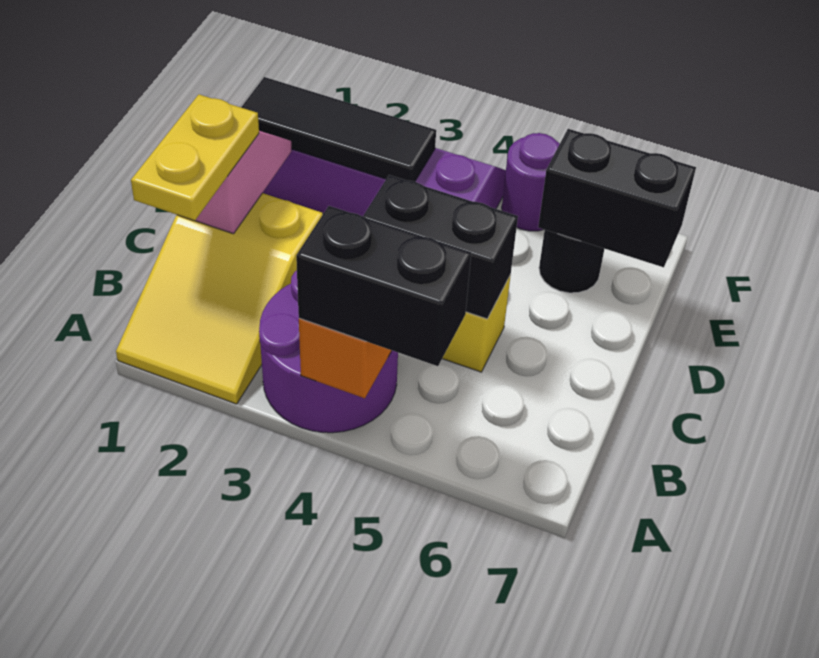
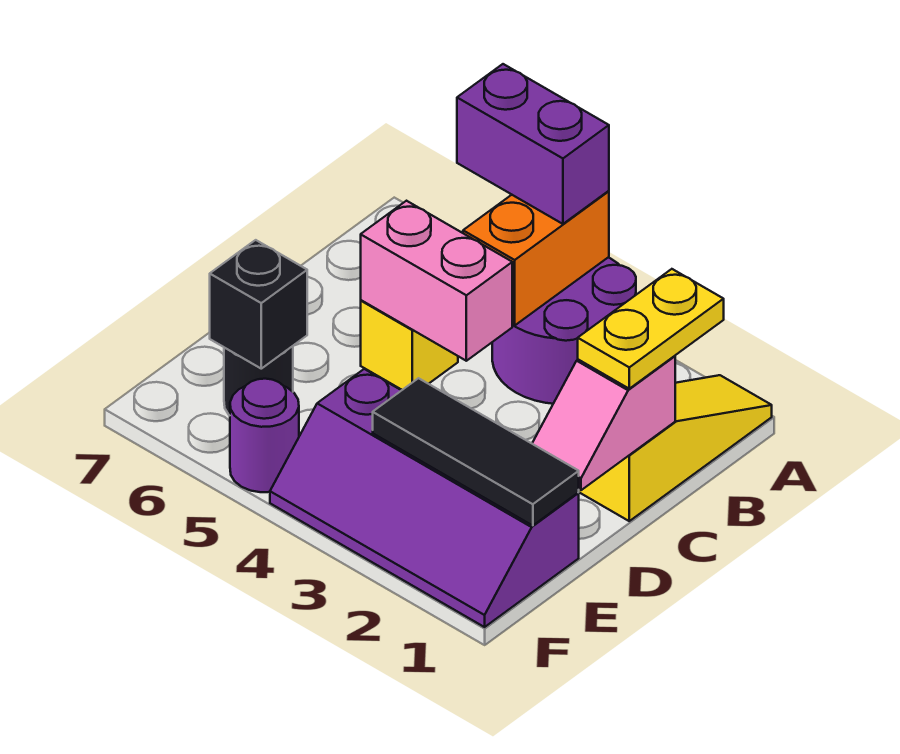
yellow slope A1:C2 level 1 top C -> yellow slope A1:C1 level 1 top C
black brick A4:A5 level 3 -> purple brick A4:A5 level 3
black brick C4:C5 level 2 -> pink brick C4:C5 level 2
black brick E6:E7 level 2 -> black brick E6 level 2

